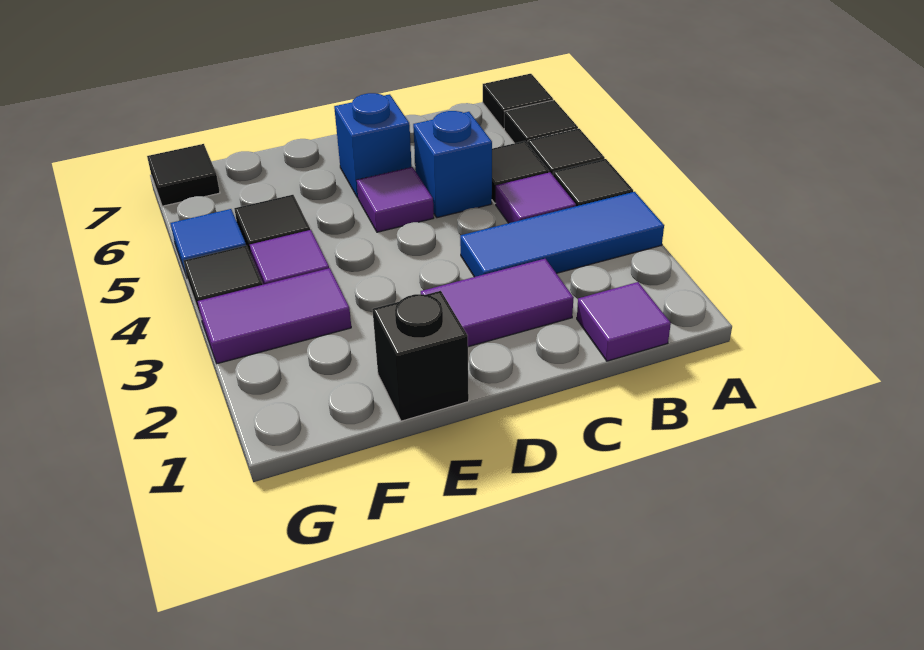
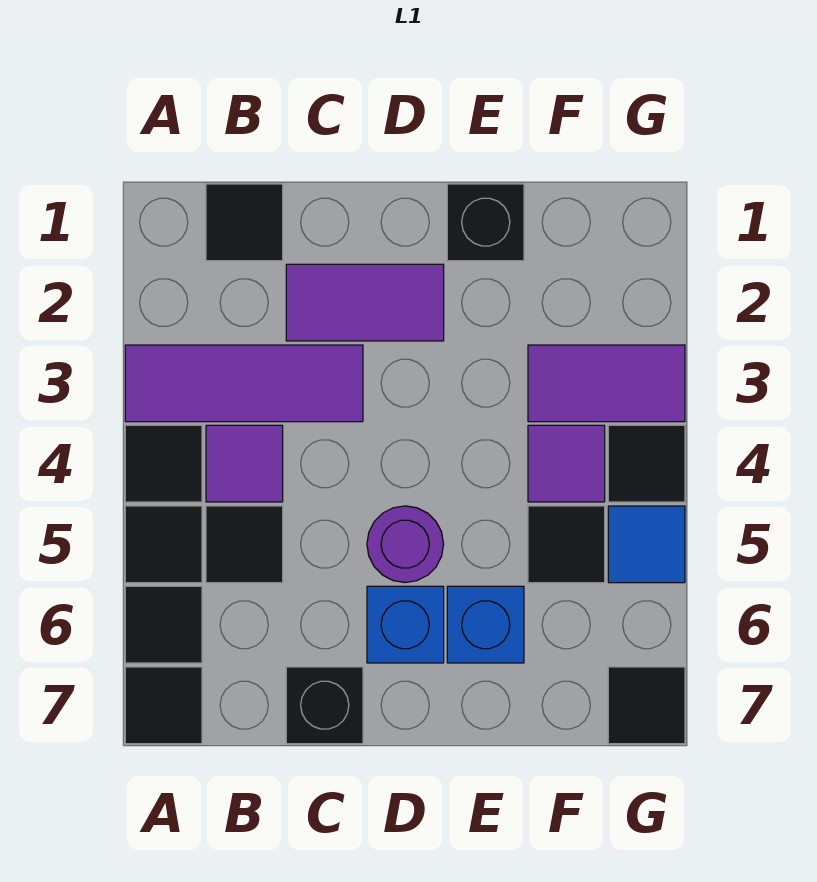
blue tile A3:C3 level 1 -> purple tile A3:C3 level 1
purple tile B1 level 1 -> black tile B1 level 1
blue brick C5 level 1 -> blue brick E6 level 1
none -> black brick C7 level 1
purple tile D5 level 1 -> purple round brick D5 level 1

